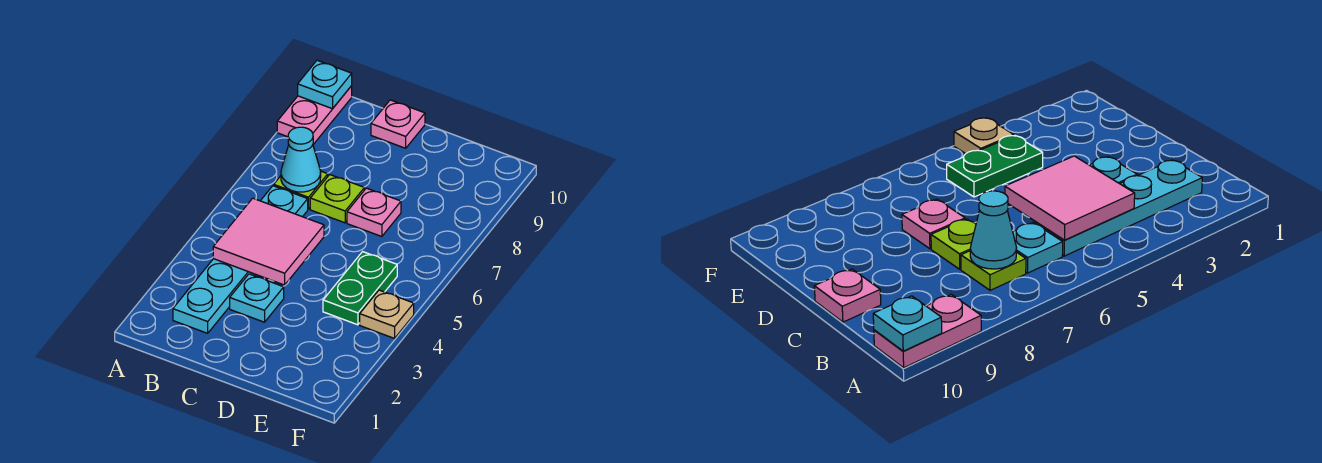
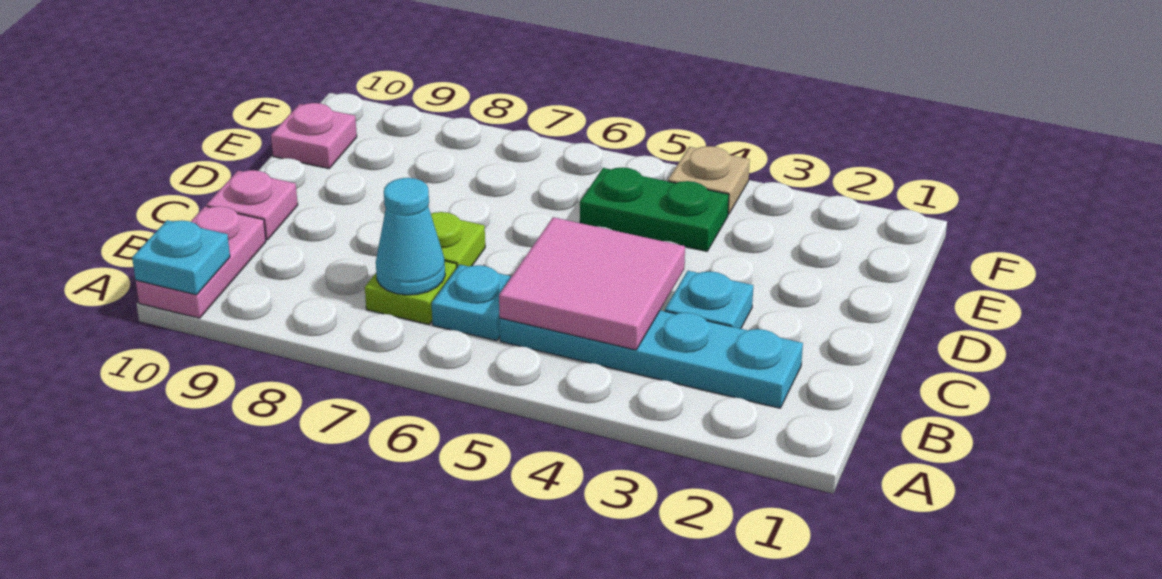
pink plate A9:A10 level 1 -> pink plate A10:B10 level 1
pink plate D7 level 1 -> pink plate E10 level 1

